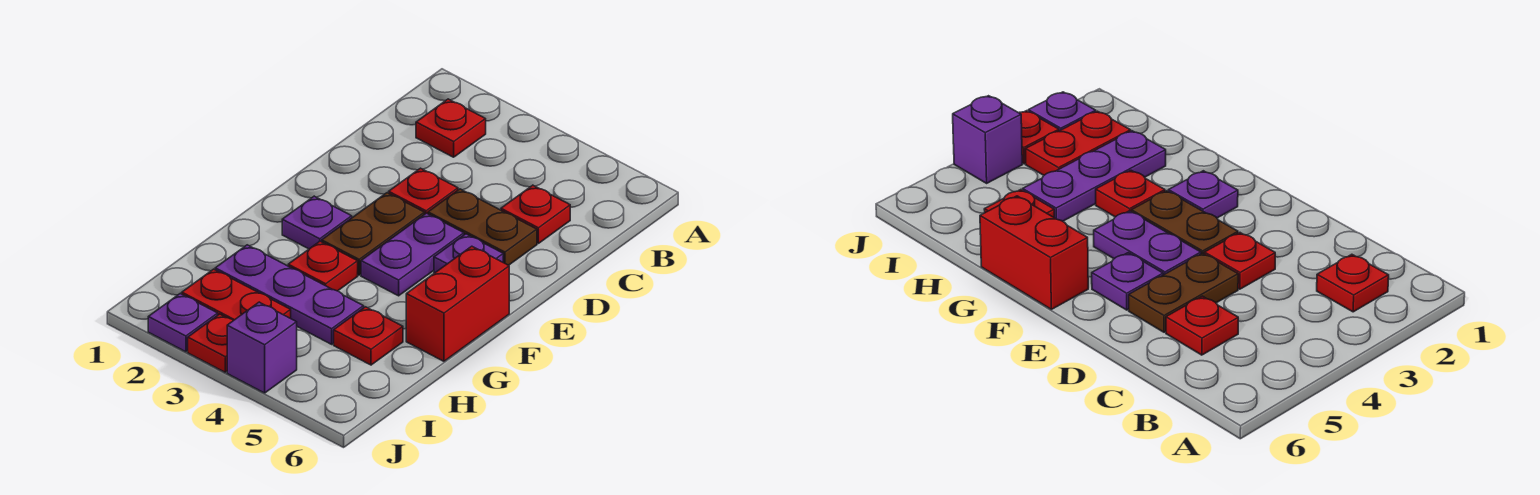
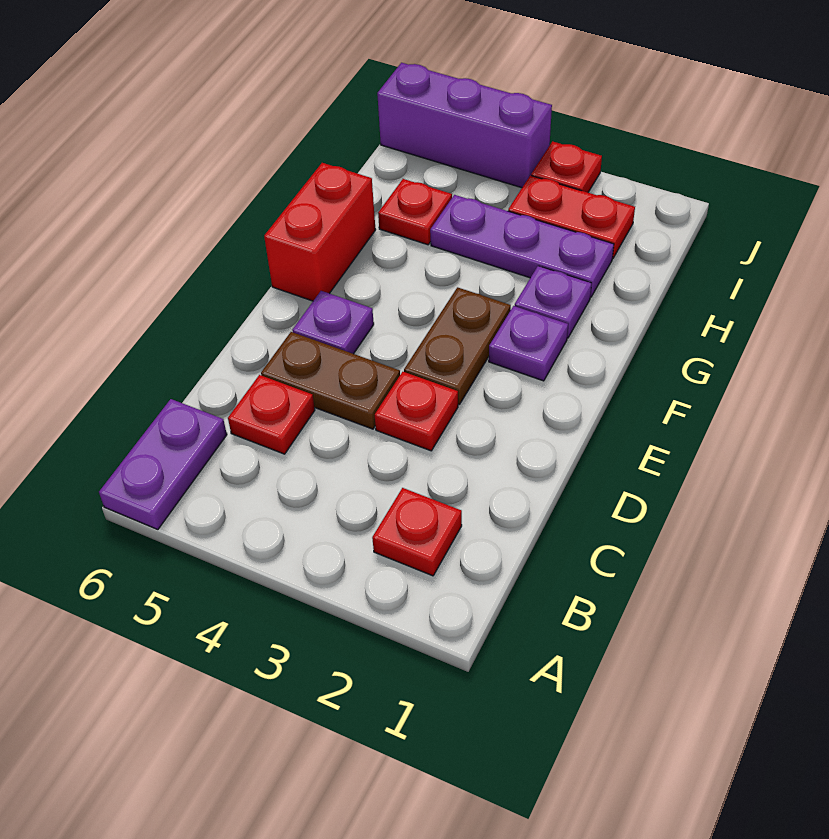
purple plate E4:F4 level 1 -> purple plate A6:B6 level 1
red plate G3 level 1 -> none
purple plate J2 level 1 -> purple plate G2 level 1
purple brick J4 level 1 -> purple brick J4:J6 level 1

